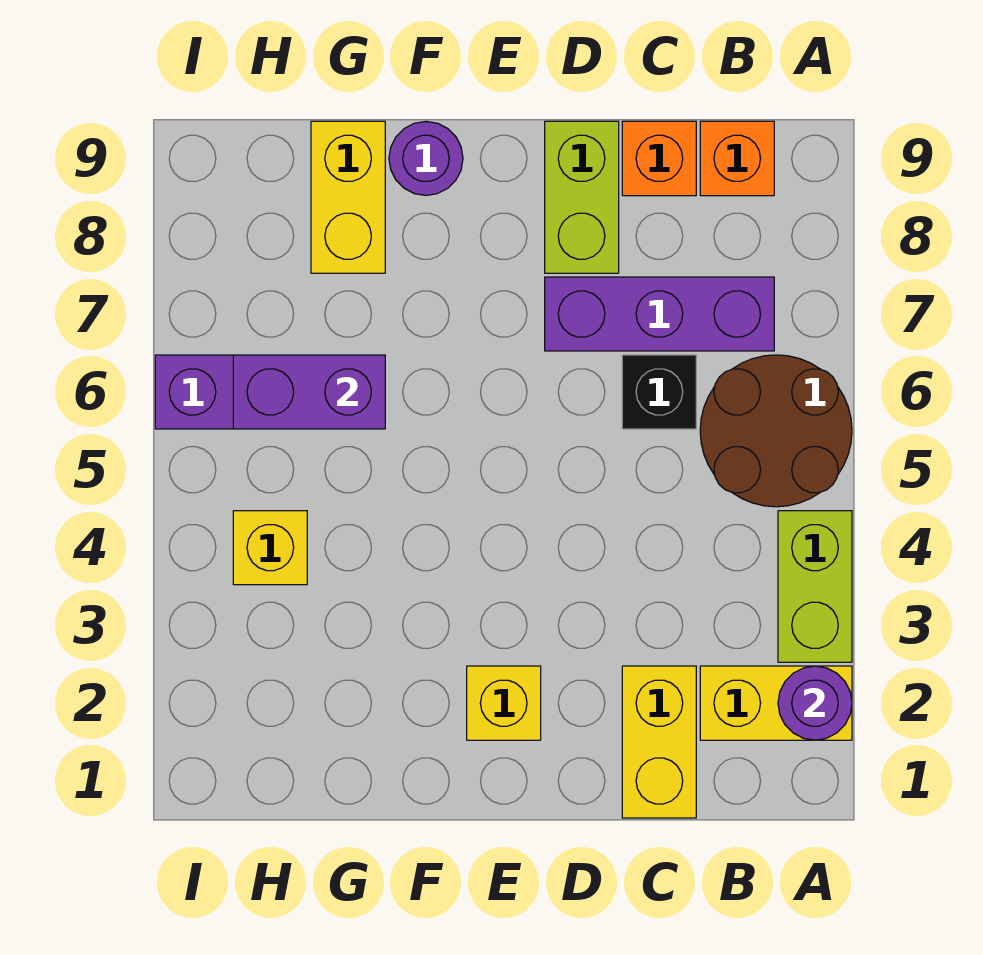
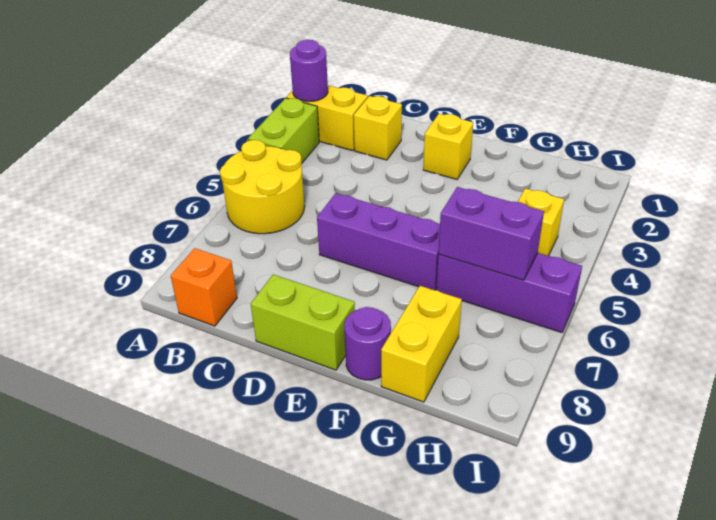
brown round brick A5:B6 level 1 -> yellow round brick A5:B6 level 1
purple brick B7:D7 level 1 -> purple brick D6:F6 level 1
yellow brick C1:C2 level 1 -> yellow brick C2 level 1
black brick C6 level 1 -> none
orange brick C9 level 1 -> none
lime brick D8:D9 level 1 -> lime brick D9:E9 level 1

